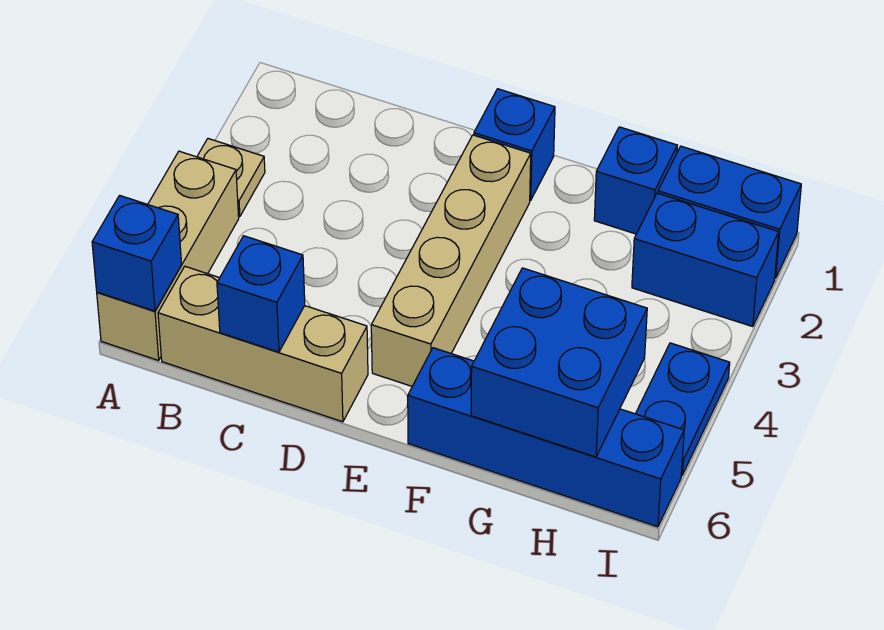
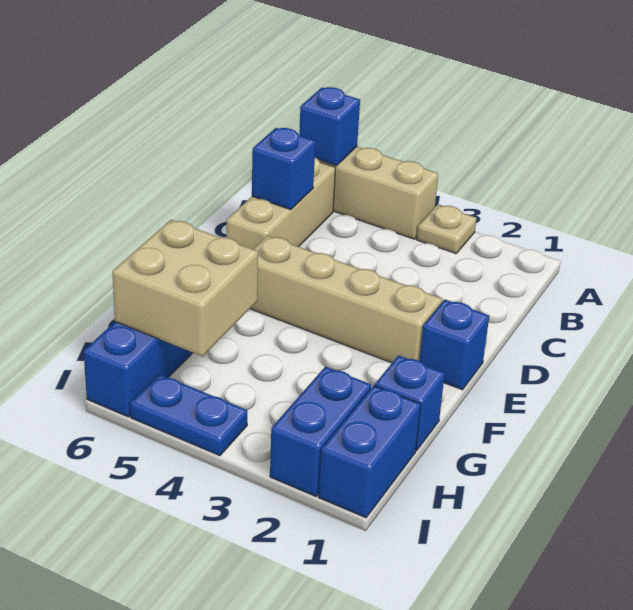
blue brick G5:H6 level 2 -> tan brick G5:H6 level 2

